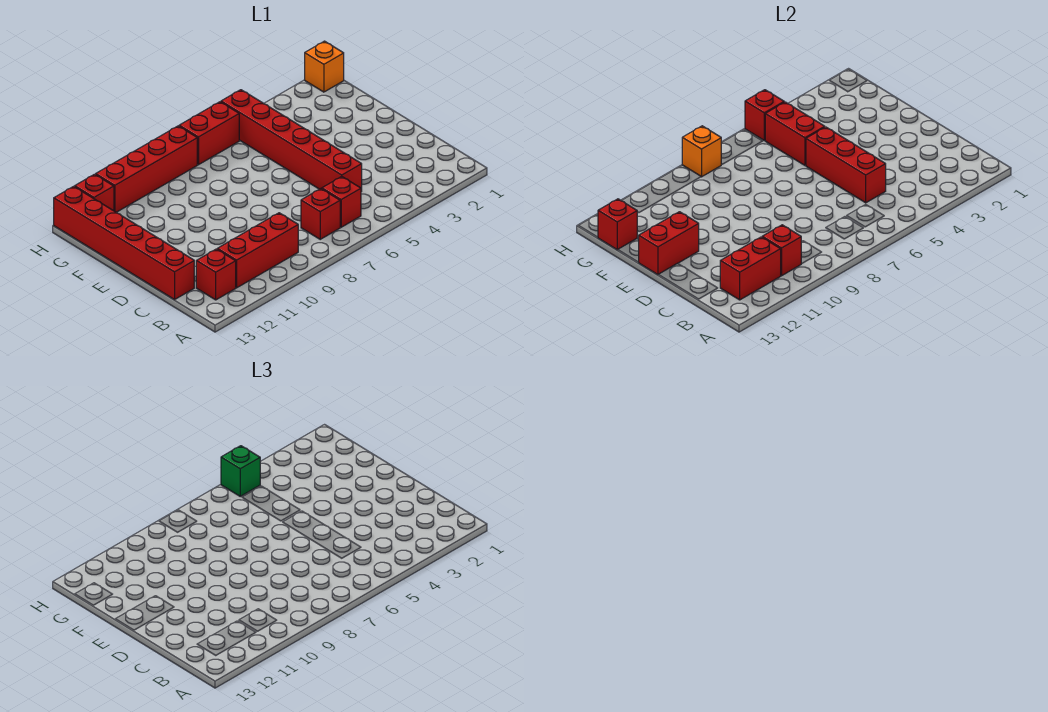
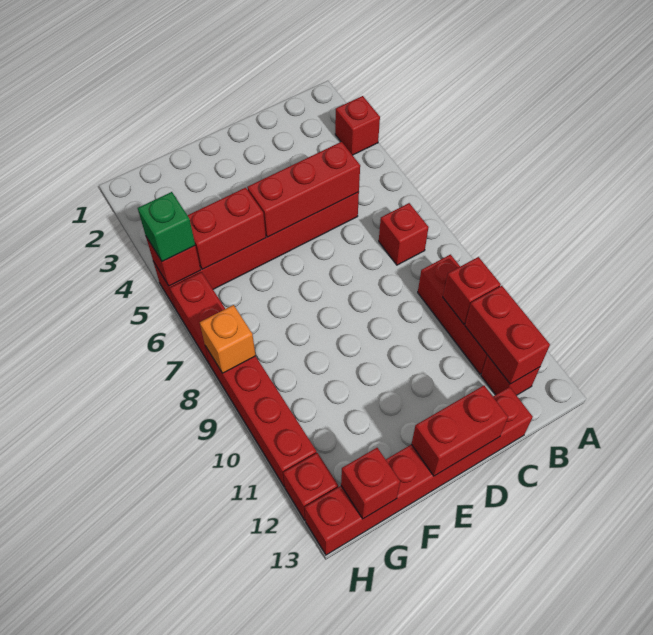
red brick B6 level 1 -> red brick A3 level 1
red brick E12:E13 level 2 -> red brick D13:E13 level 2
orange brick H1 level 1 -> none

